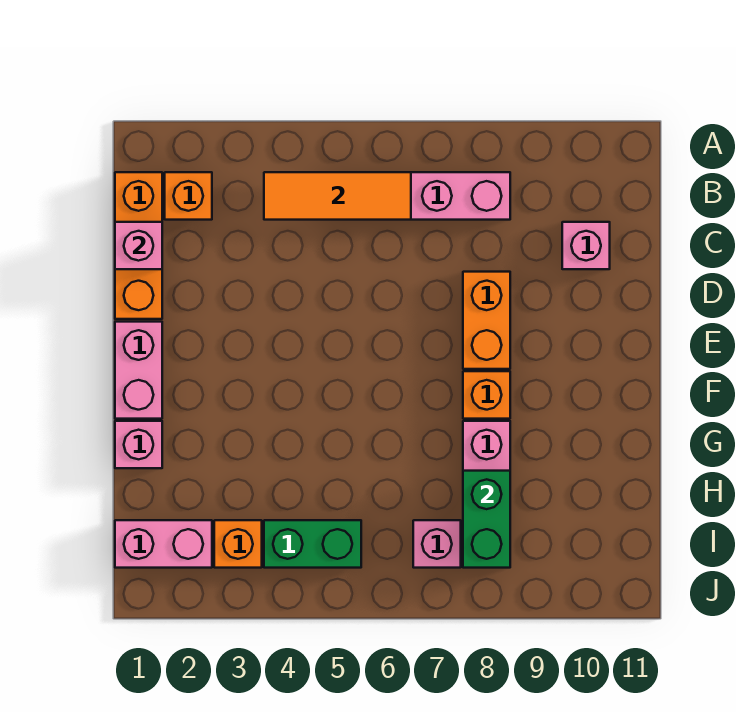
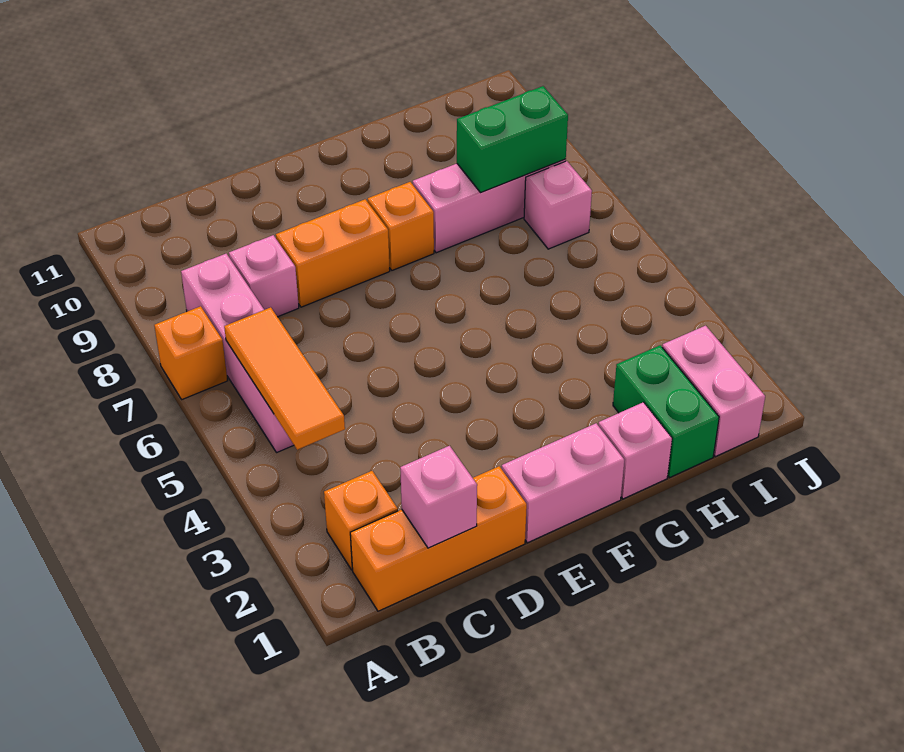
pink brick C10 level 1 -> pink brick C8 level 1
orange brick I3 level 1 -> orange brick A7 level 1
green brick I4:I5 level 1 -> green brick H1:H2 level 1

